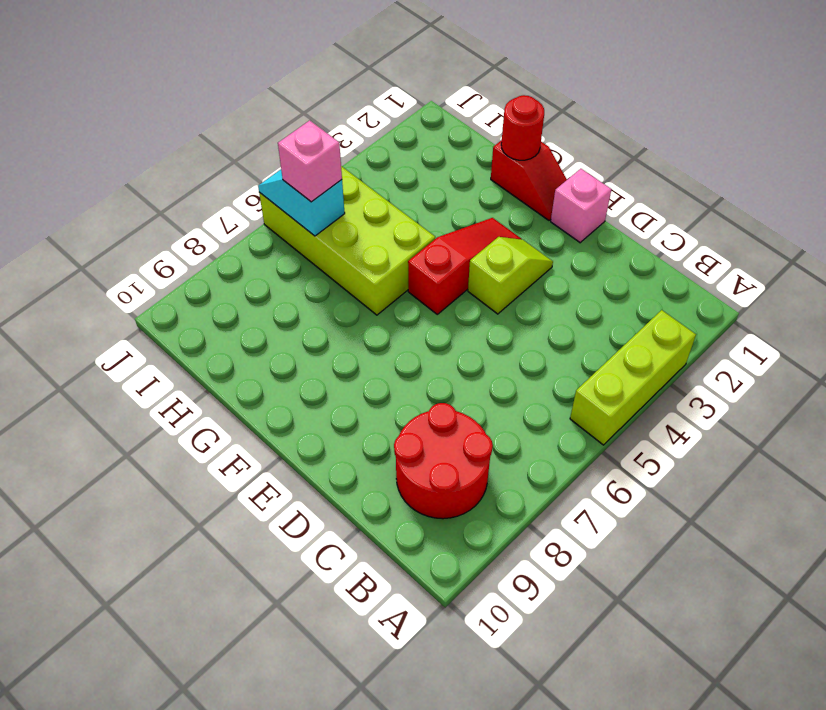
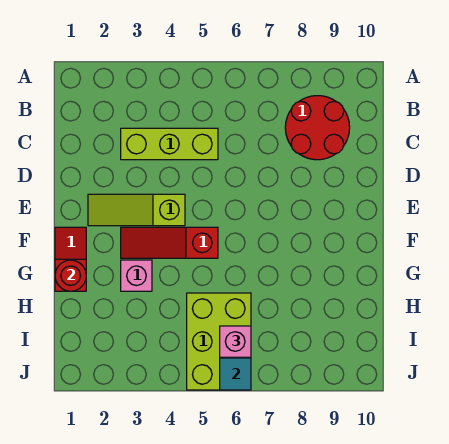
lime brick A3:A5 level 1 -> lime brick C3:C5 level 1
pink brick E1 level 1 -> pink brick G3 level 1
lime slope E3:E4 level 1 top 4 -> lime slope E2:E4 level 1 top 4
lime brick G5:J6 level 1 -> lime brick H5:J6 level 1

